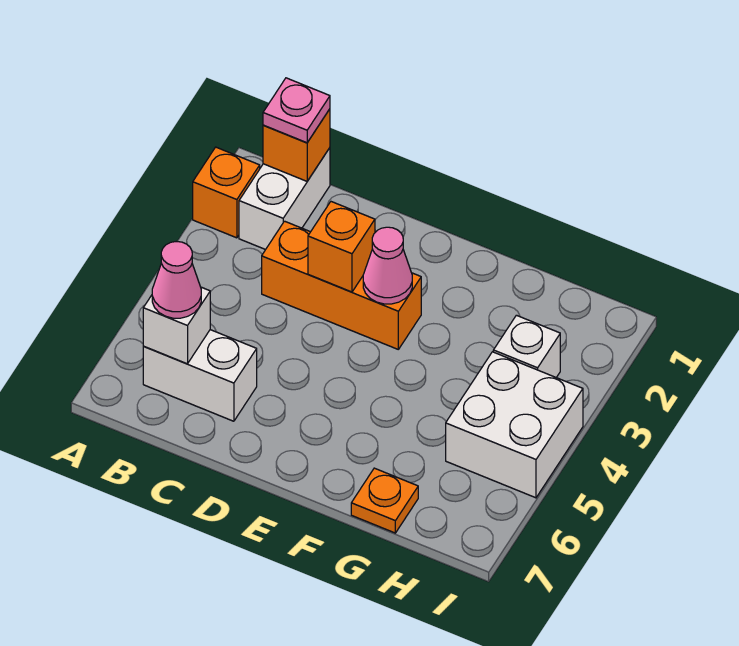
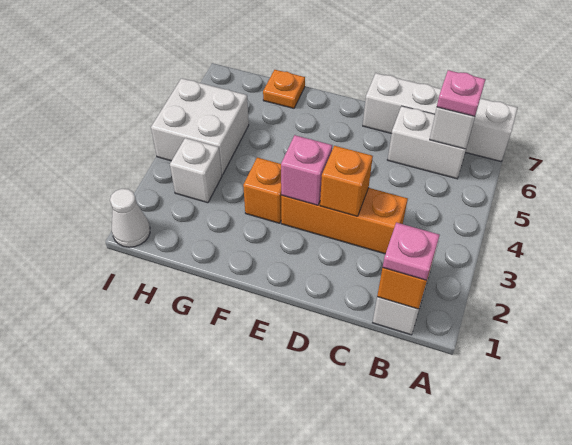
orange brick A2 level 1 -> orange brick F3 level 1
none -> white brick A7:D7 level 1
pink cone B6 level 3 -> pink plate B6 level 3
pink cone E3 level 2 -> pink brick E3 level 2
none -> white cone I1 level 1

